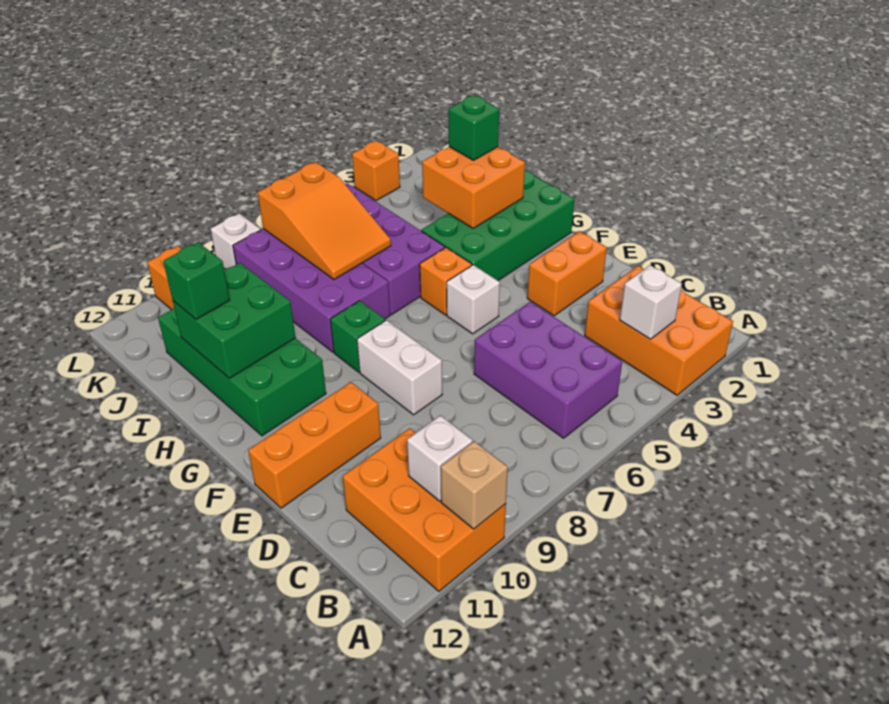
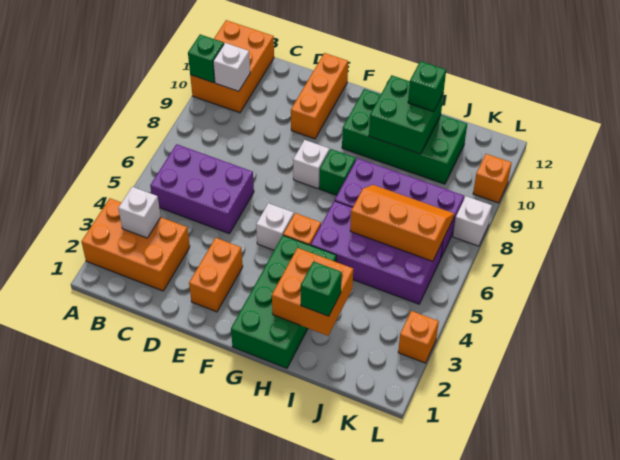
orange brick A10:C11 level 1 -> orange brick A10:B12 level 1
tan brick A10 level 2 -> green brick A10 level 2
white brick E8:F8 level 1 -> white brick F8 level 1
orange slope I6:K7 level 2 top K -> orange slope I6:K7 level 2 top 6

